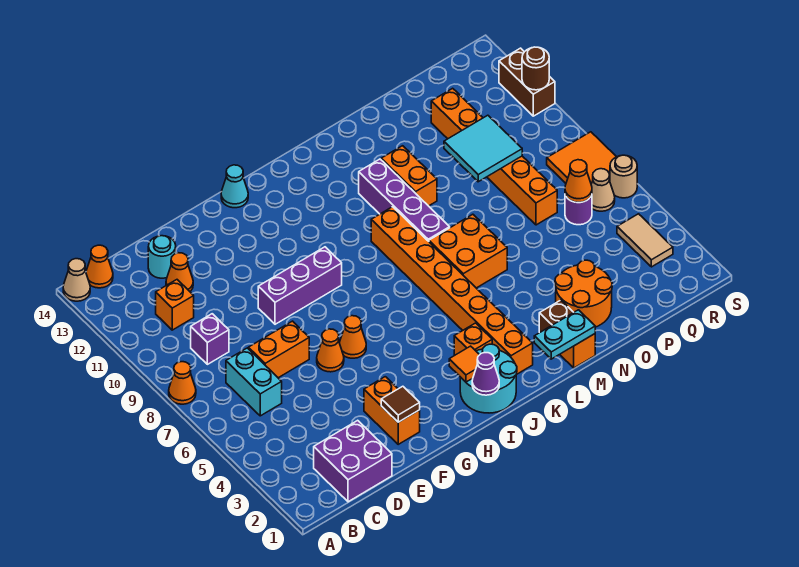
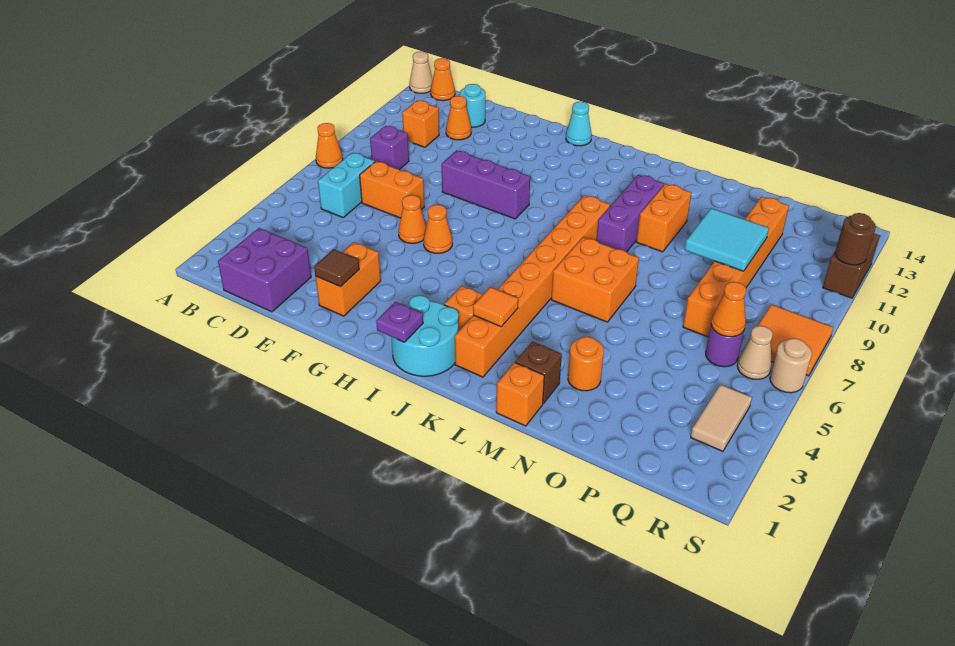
purple cone I1 level 2 -> purple plate I1 level 2
orange tile I2 level 2 -> orange tile K3 level 2
cyan plate L1:M1 level 2 -> none
purple brick L8:L11 level 1 -> purple brick L9:L11 level 1
orange round brick N2:O3 level 1 -> orange round brick N3 level 1

